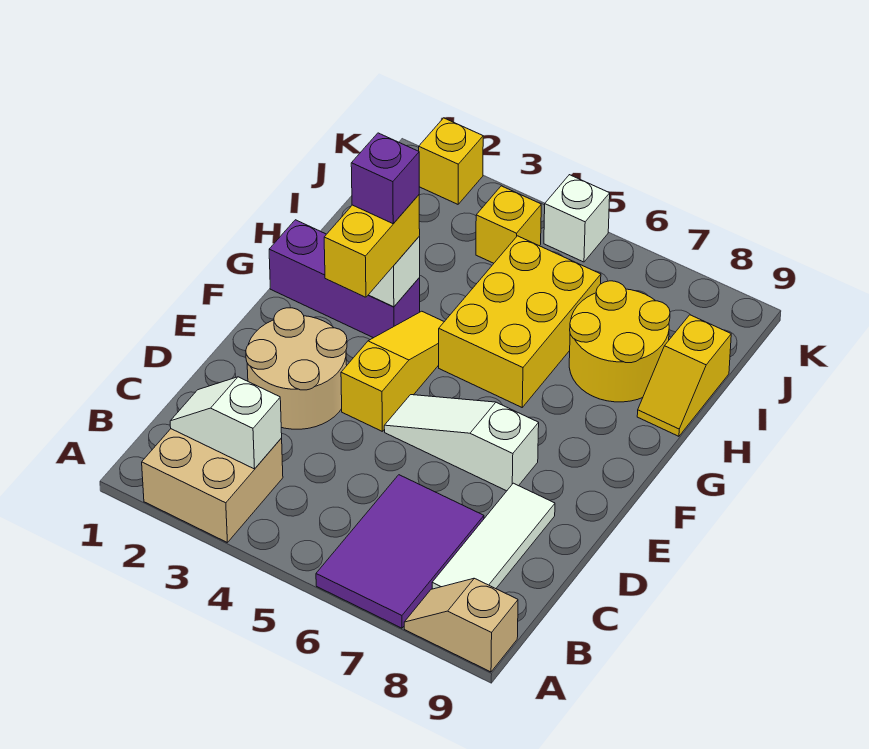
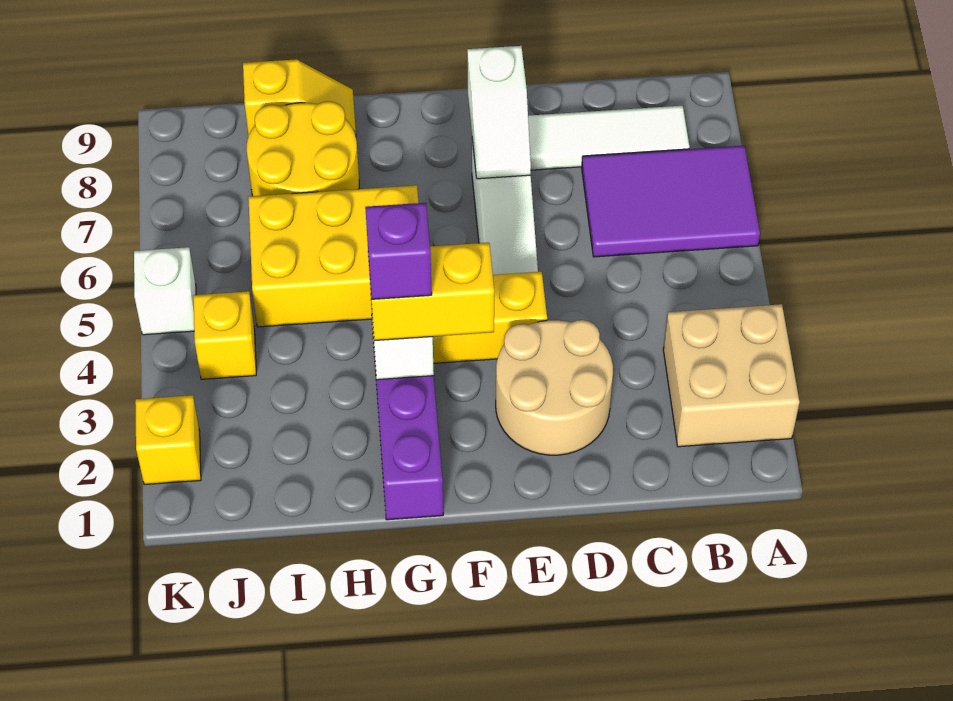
tan slope A8:A9 level 1 top 9 -> none
white slope B2:B3 level 2 top 3 -> white slope E7:E8 level 2 top 8

